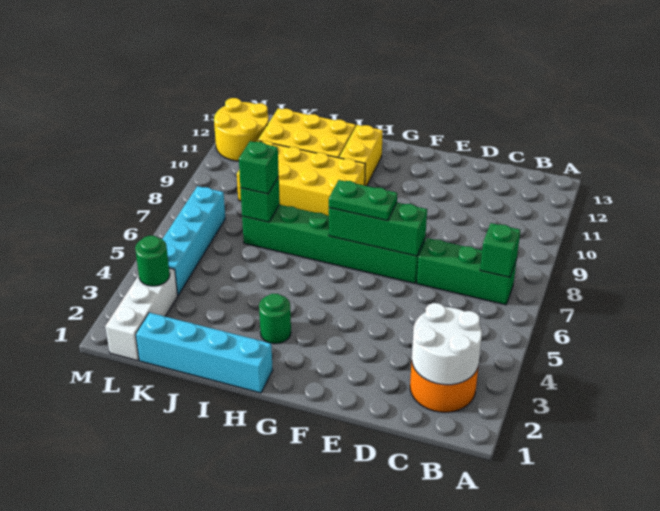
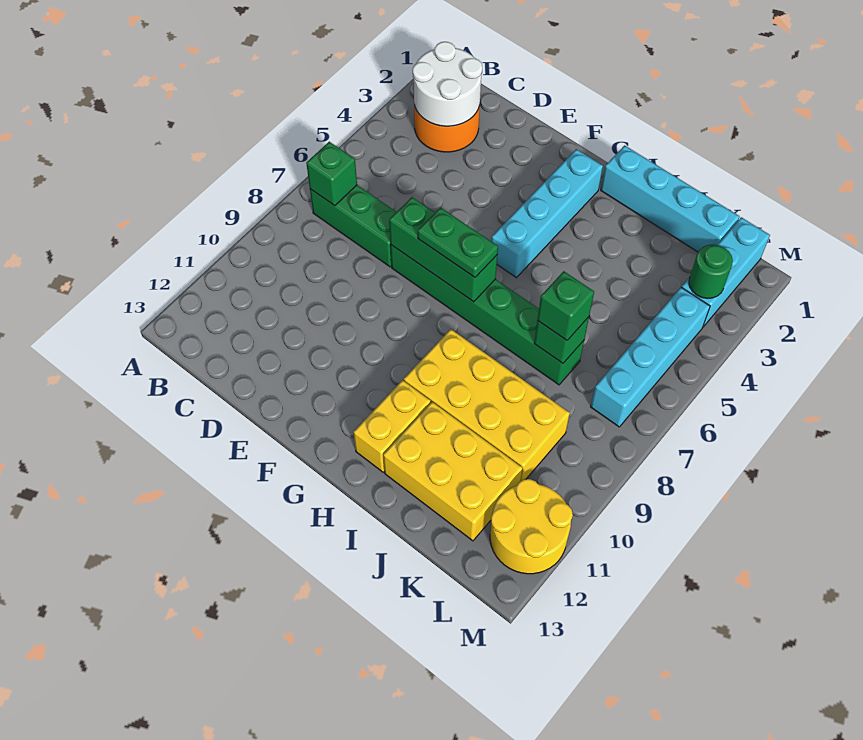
none -> cyan brick G2:G5 level 1
green round brick H3 level 1 -> none
white brick L1:L3 level 1 -> cyan brick L1:L3 level 1

